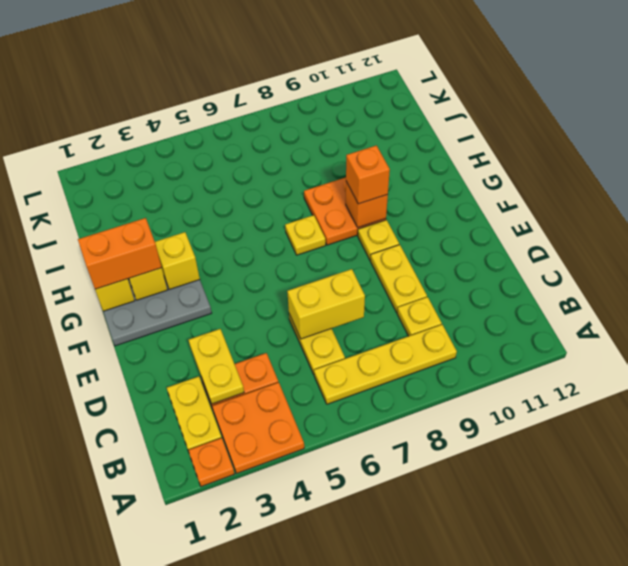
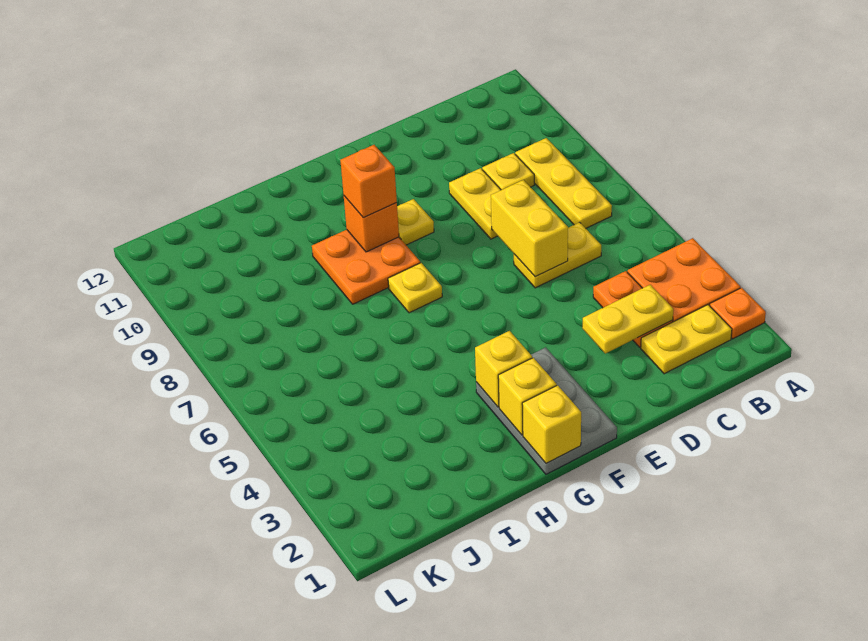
yellow plate B6:B9 level 1 -> yellow plate B7:B9 level 1
yellow plate D9:E9 level 1 -> yellow plate D8:D9 level 1
orange brick G1:G2 level 3 -> none

